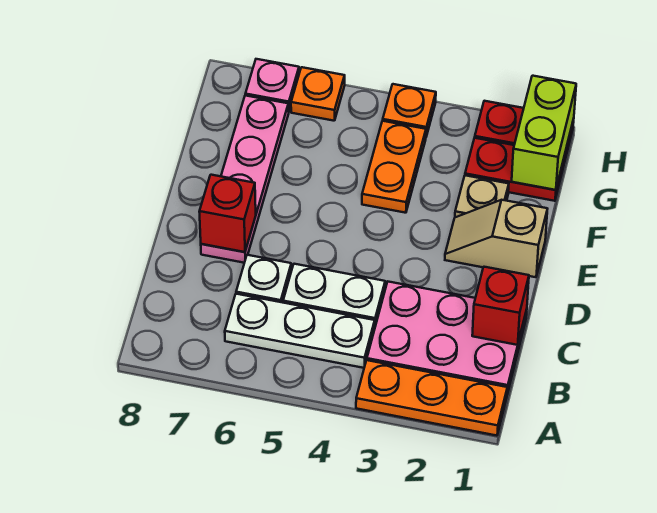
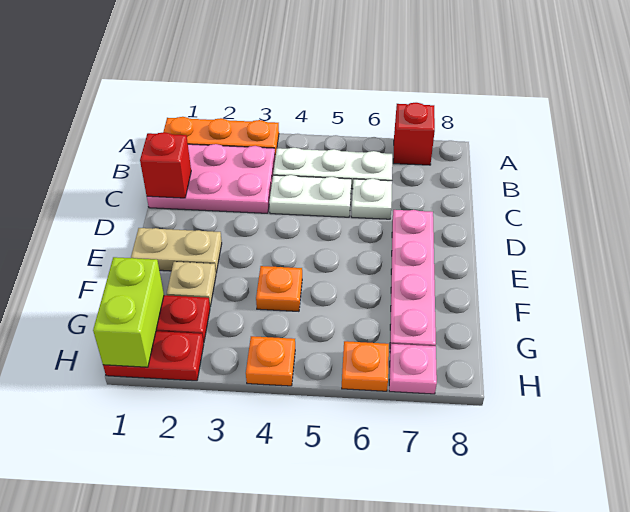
red brick D7 level 2 -> red brick A7 level 1
tan slope E1:E2 level 1 top 1 -> tan plate E1:E2 level 1
orange plate F4:G4 level 1 -> orange plate F4 level 1

